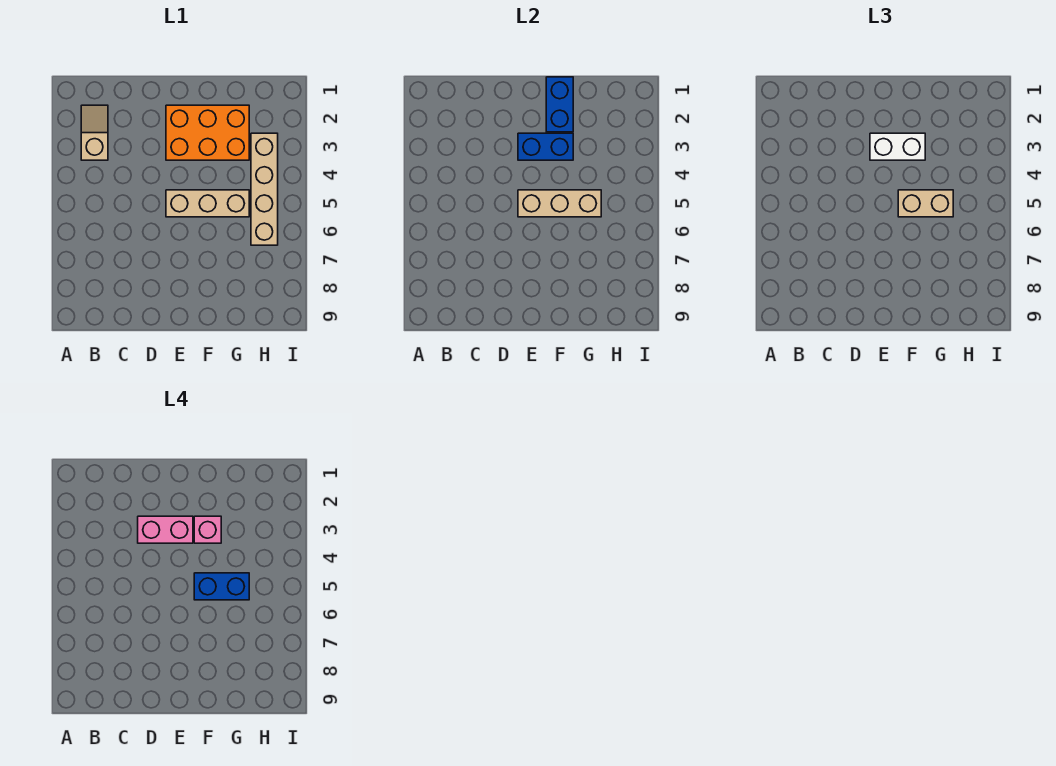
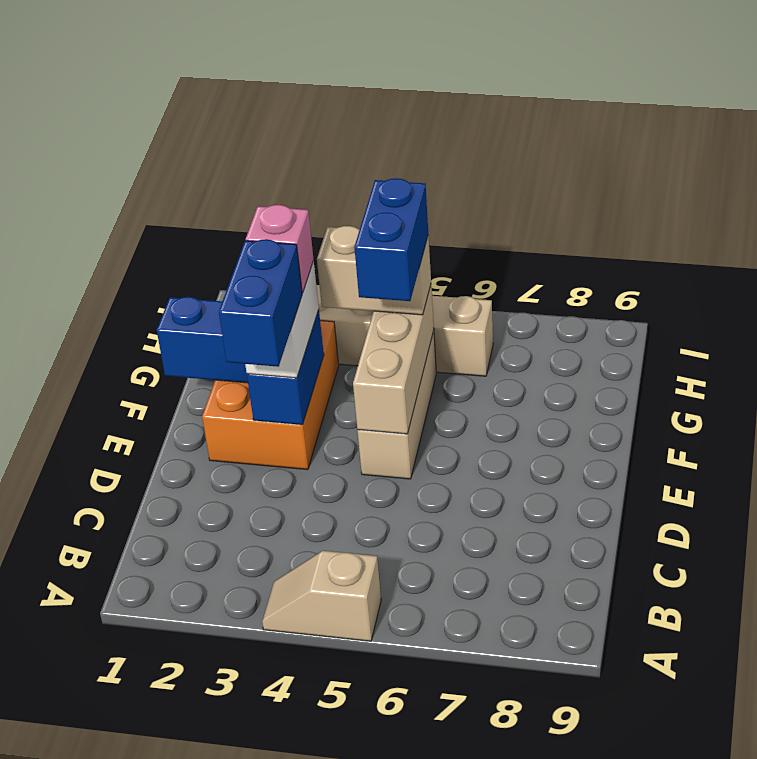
tan slope B2:B3 level 1 top 3 -> tan slope A4:A5 level 1 top 5
pink brick D3:E3 level 4 -> blue brick D3:E3 level 4
tan brick F5:G5 level 3 -> tan brick G4:G5 level 3

